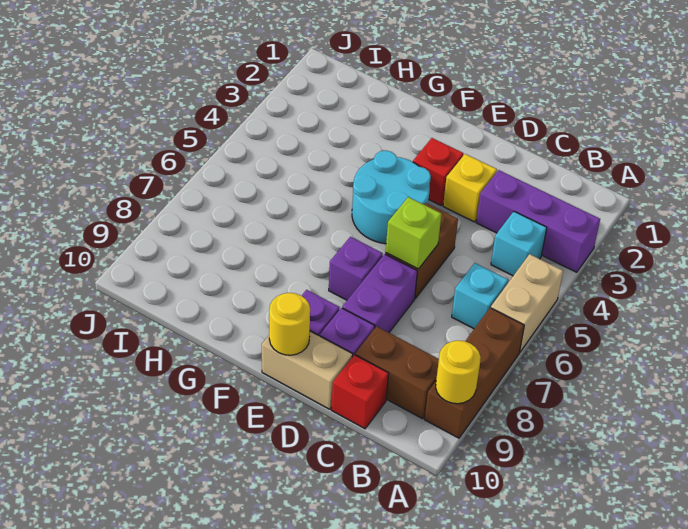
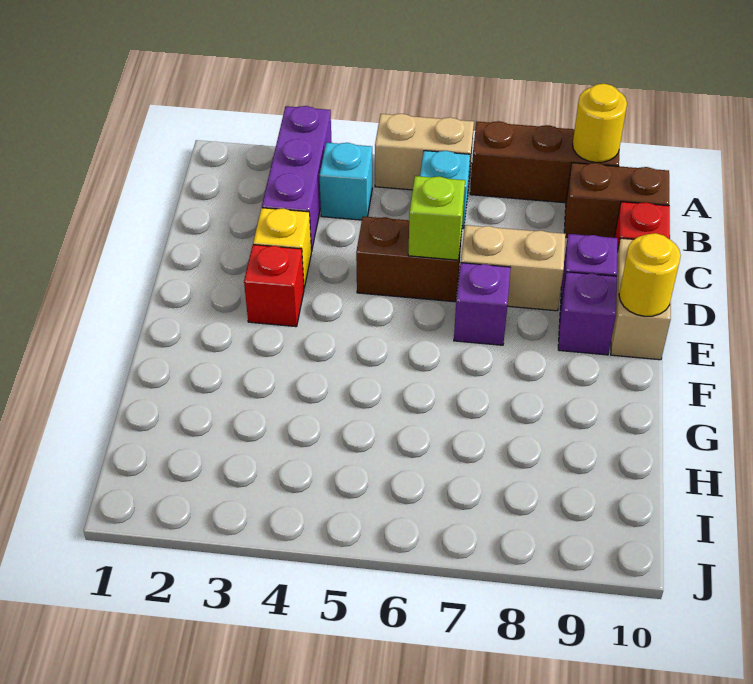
brown brick B9:C9 level 1 -> brown brick B9:B10 level 1
purple brick D7:D8 level 1 -> tan brick D7:D8 level 1
cyan round brick E4:F5 level 1 -> none

